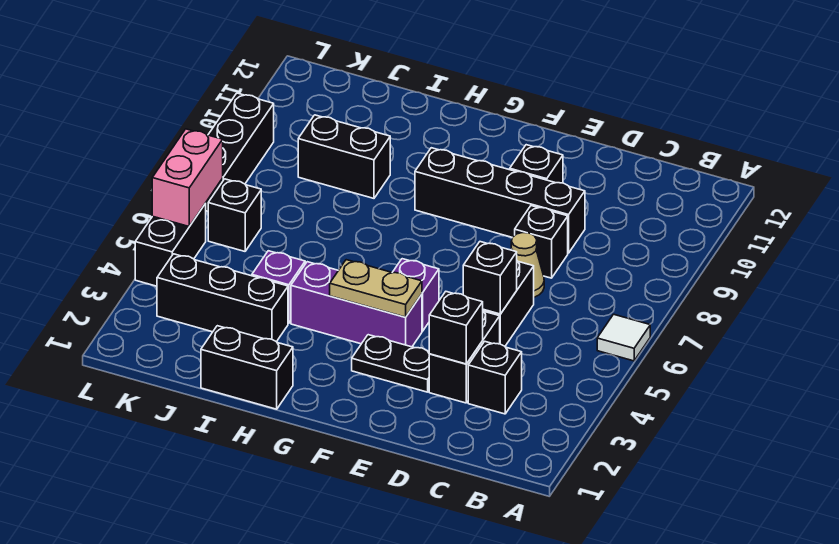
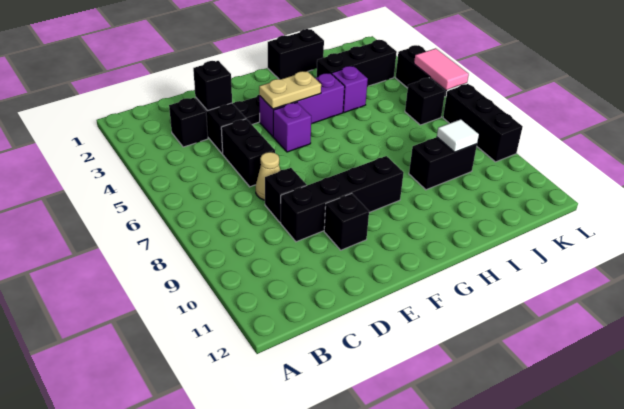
white tile A6 level 1 -> white tile J9 level 2
black brick D5 level 2 -> none
pink brick L5:L6 level 2 -> pink tile L5:L6 level 2

